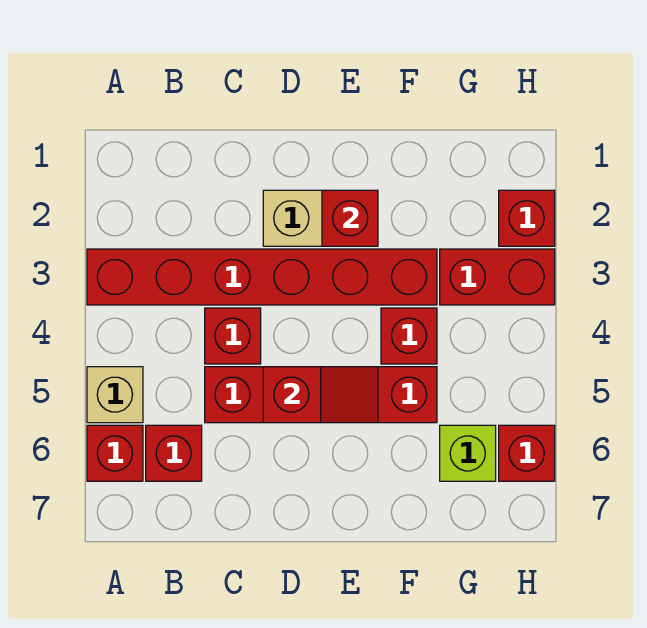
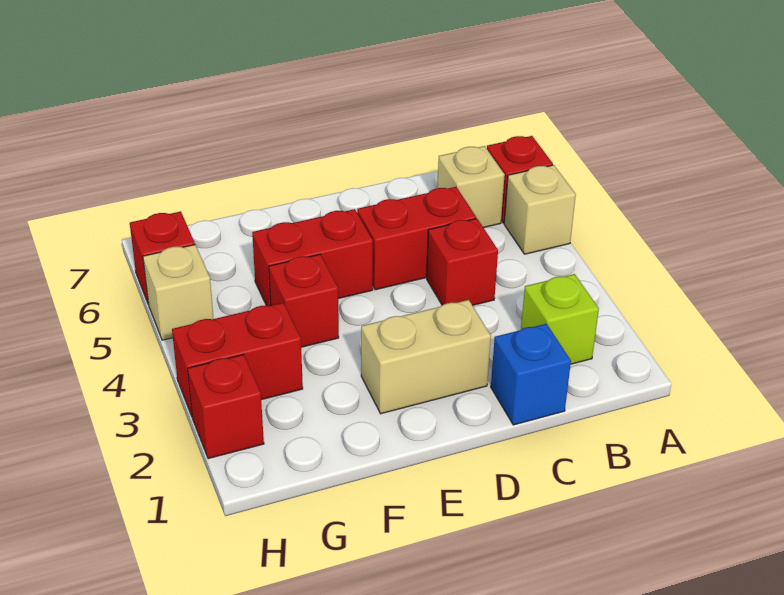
red brick A3:F3 level 1 -> none
red brick B6 level 1 -> tan brick B6 level 1
none -> blue brick C1 level 1
red slope D5:E5 level 2 top D -> none
red brick E2 level 2 -> none
lime brick G6 level 1 -> lime brick B2 level 1
none -> tan brick H5 level 1

